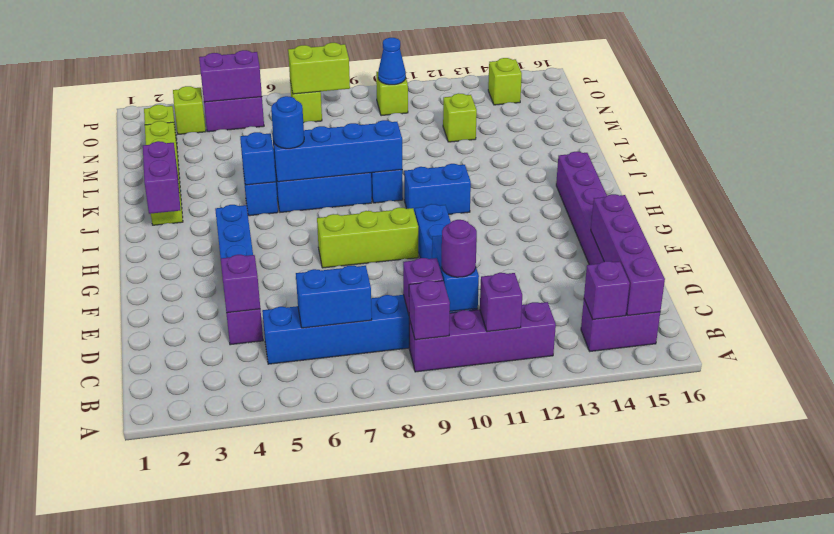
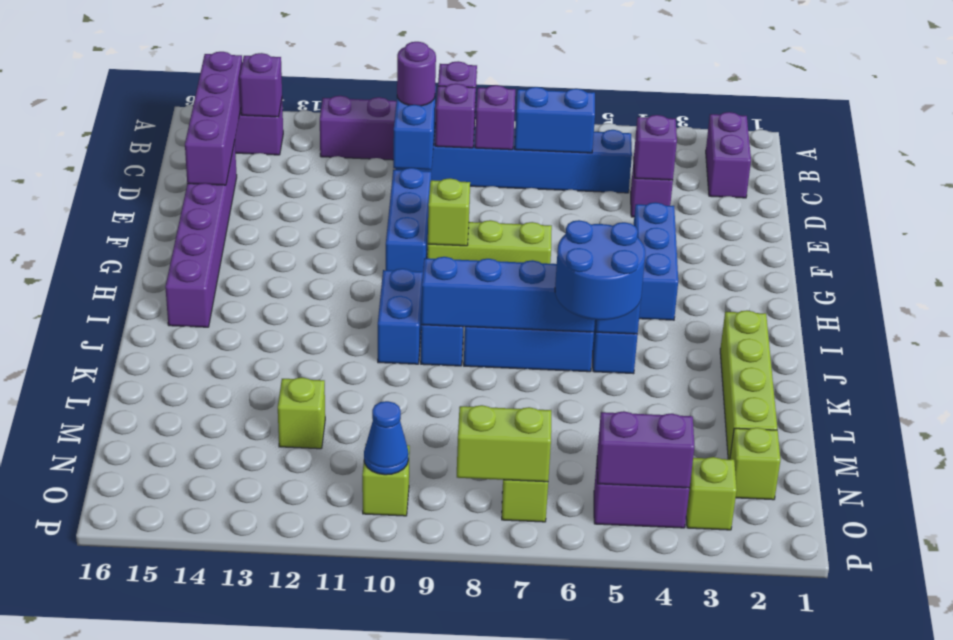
purple brick B11 level 2 -> purple brick C8 level 2
purple brick I2:J2 level 2 -> purple brick B2:C2 level 1
blue brick I10:I11 level 1 -> blue brick I10:J10 level 1
blue round brick J6 level 3 -> blue round brick J5:K6 level 3
lime brick O14 level 1 -> lime brick G9 level 2

